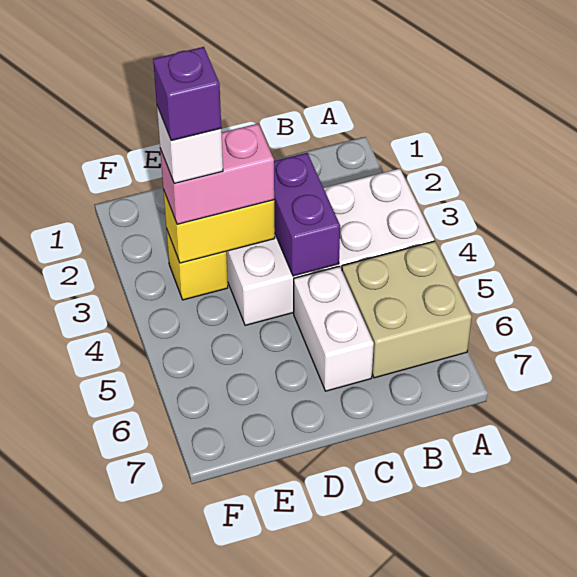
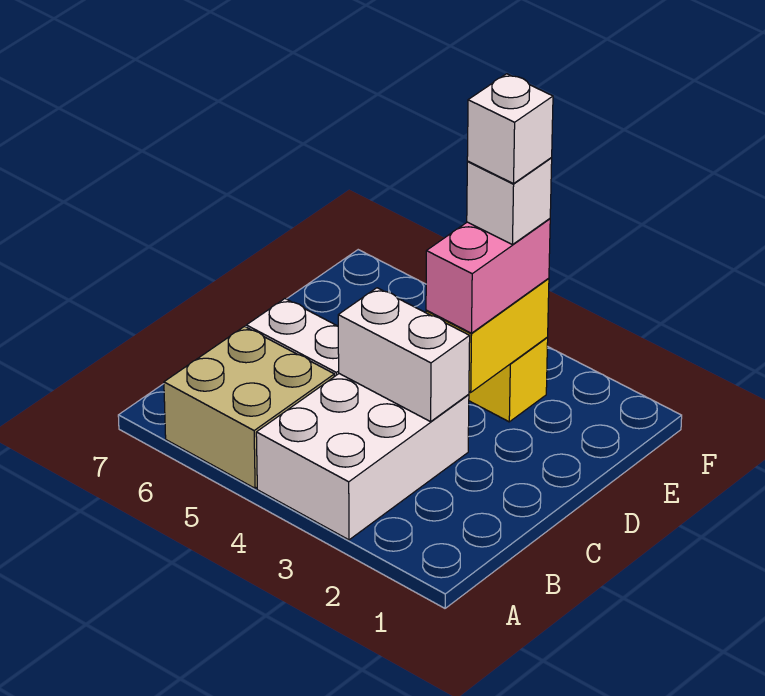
white brick A3:D4 level 1 -> white brick A3:C4 level 1
purple brick C3:C4 level 2 -> white brick C3:C4 level 2
purple brick E3 level 5 -> white brick E3 level 5

